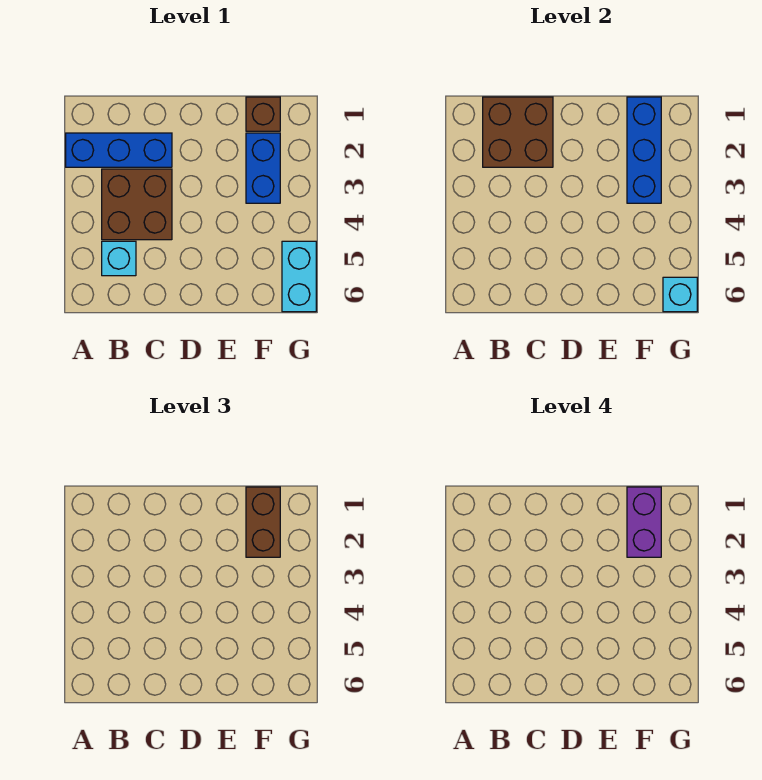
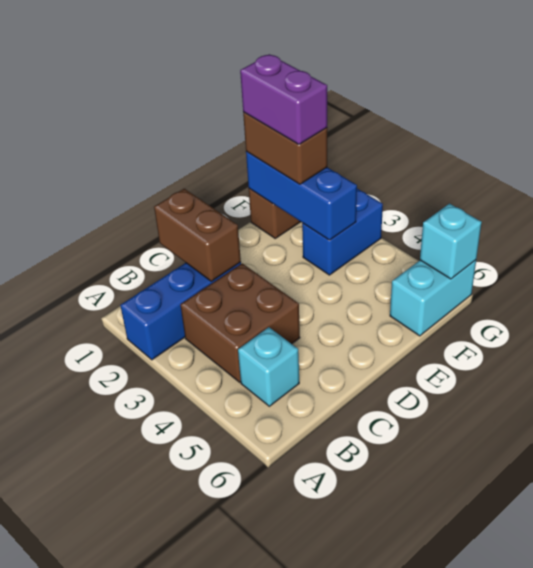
brown brick B1:C2 level 2 -> brown brick C1:C2 level 2
blue brick F2:F3 level 1 -> blue brick F3:G3 level 1
cyan brick G5:G6 level 1 -> cyan brick F6:G6 level 1

